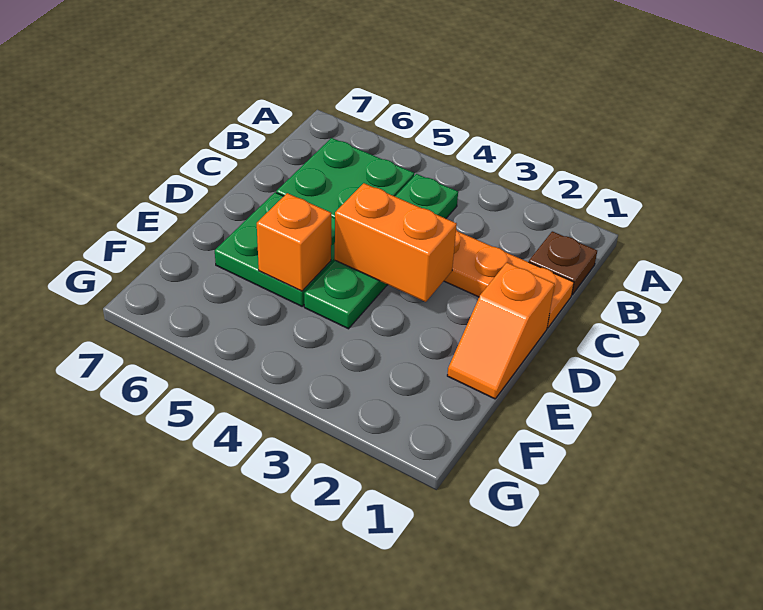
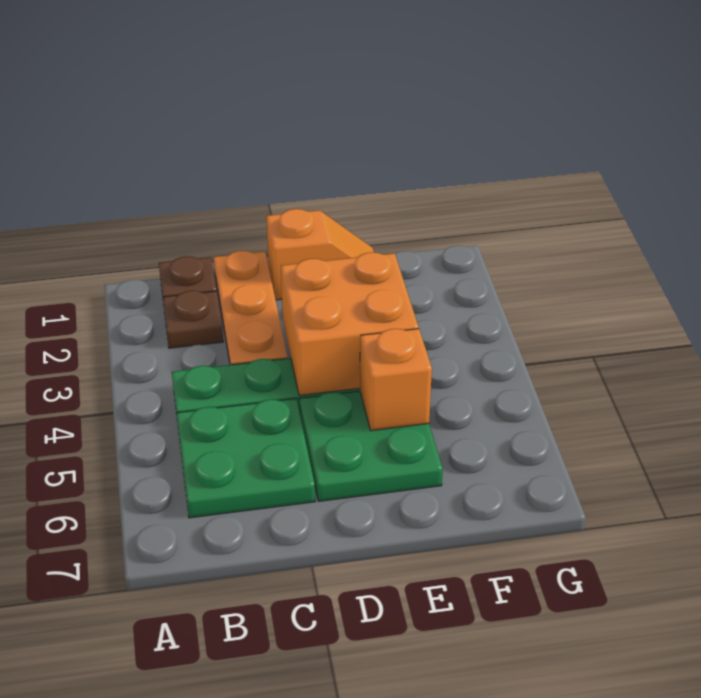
none -> brown plate B2 level 1
orange brick D3:D4 level 2 -> orange brick D3:E4 level 2

